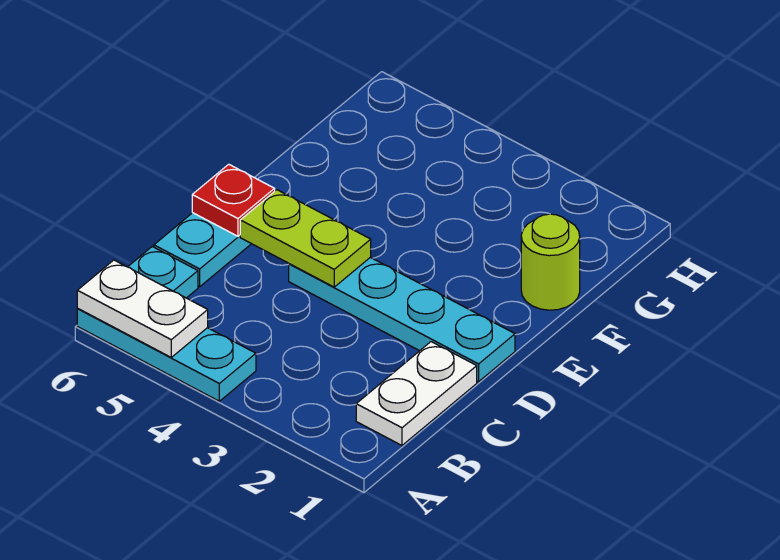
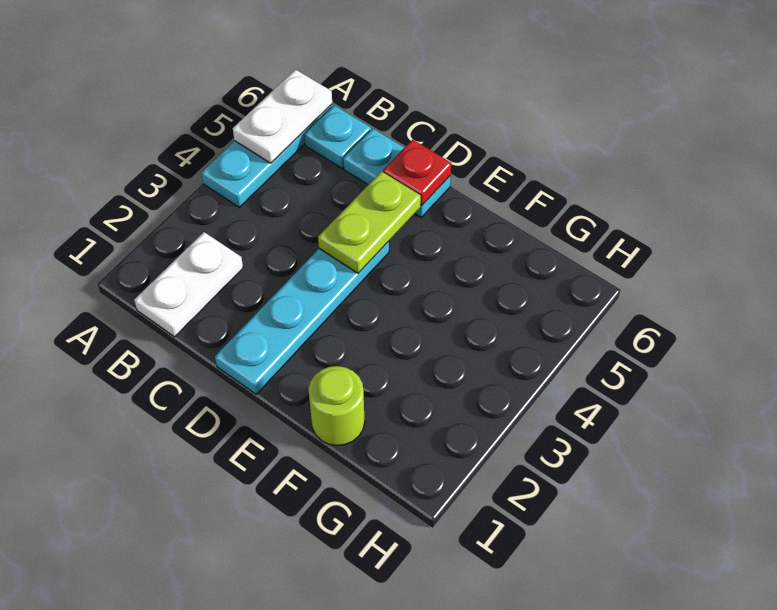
white plate B1:C1 level 1 -> white plate B1:B2 level 1

